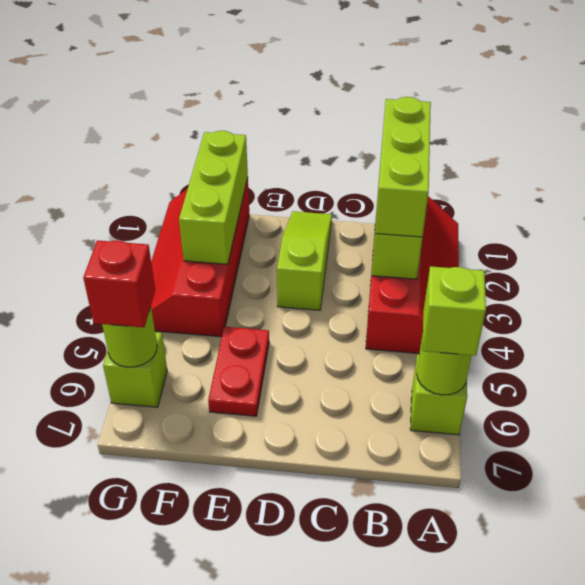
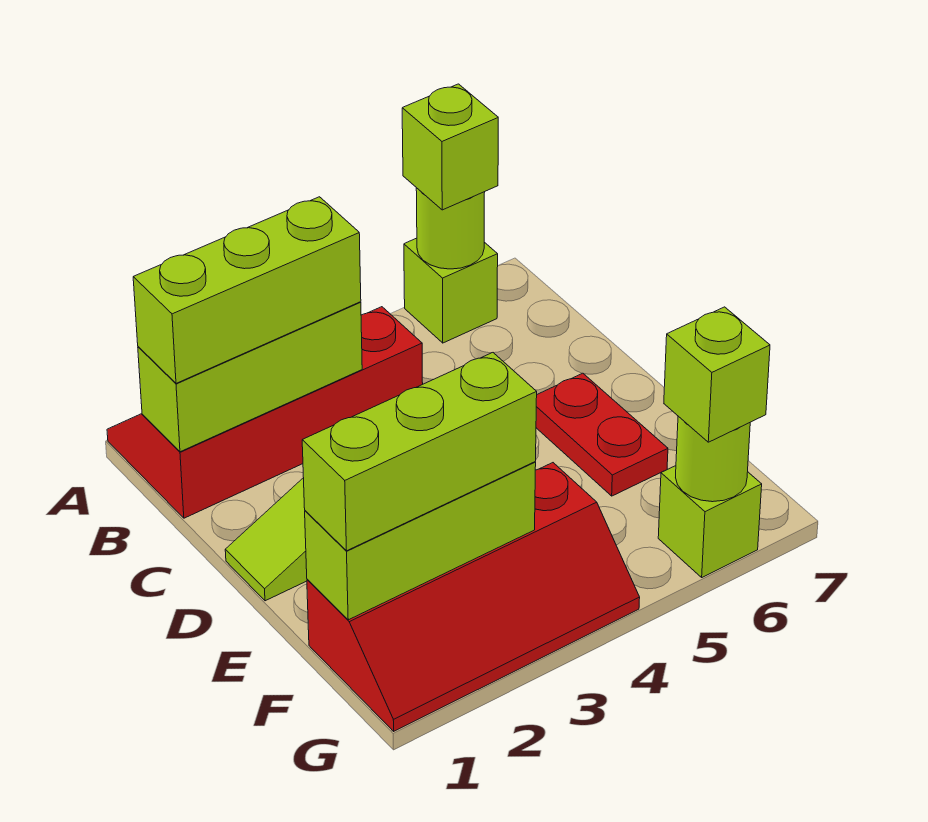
red plate E5:E6 level 1 -> red plate D6:E6 level 1
none -> lime brick F1:F3 level 3
red brick G6 level 3 -> lime brick G6 level 3

